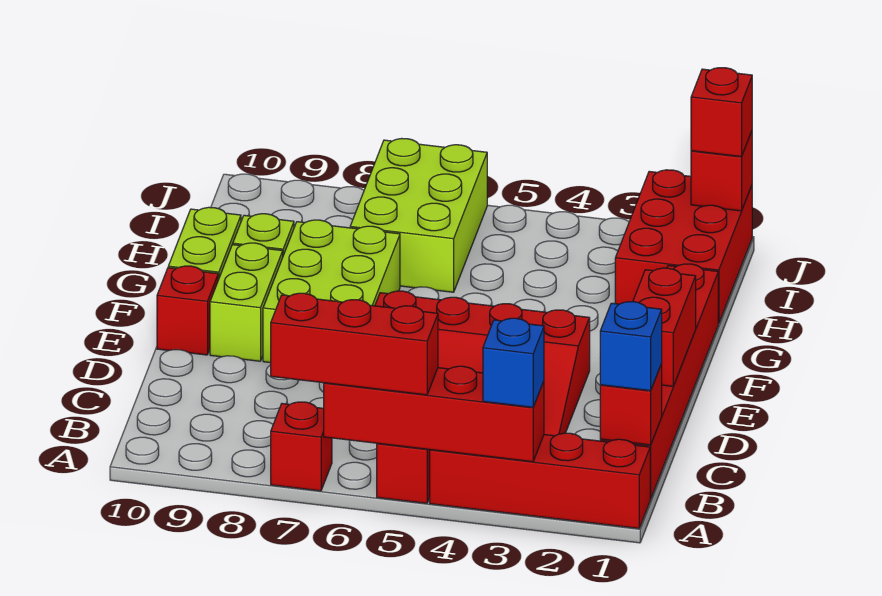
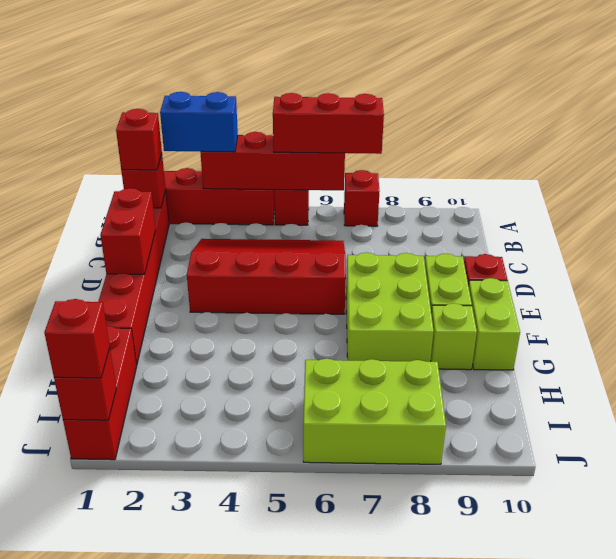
blue brick A3 level 3 -> blue brick A2:A3 level 3
blue brick B1 level 3 -> red brick B1 level 3
red brick H1:J2 level 1 -> red brick H1:J1 level 1
lime brick H6:J7 level 1 -> lime brick I6:J8 level 1

